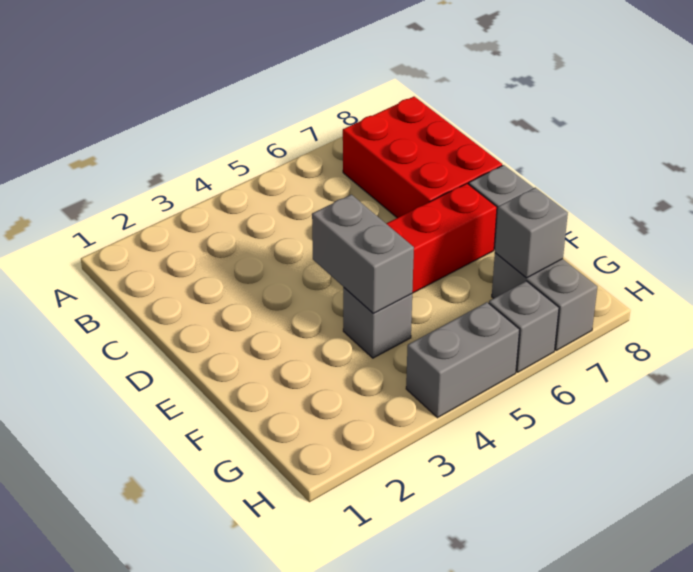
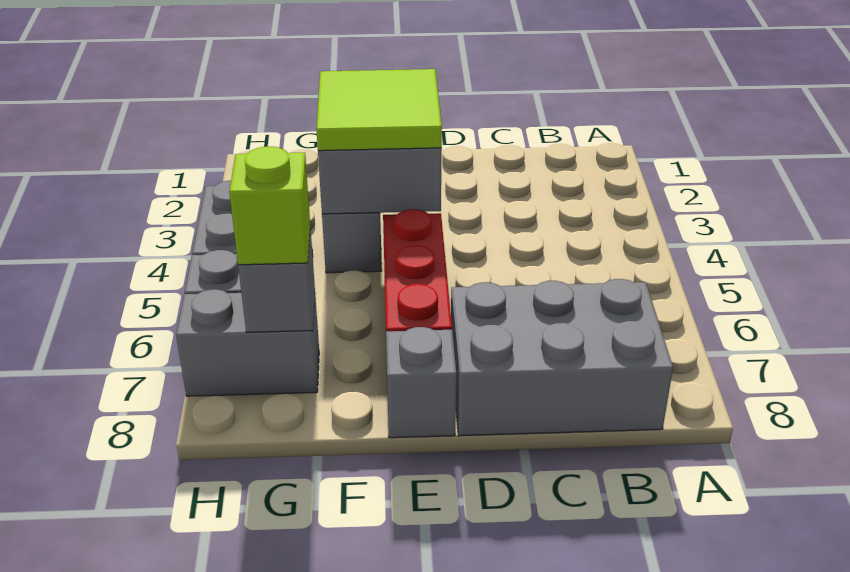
red brick B7:D8 level 1 -> grey brick B7:D8 level 1
none -> lime tile E3:F4 level 3
none -> lime brick G7 level 3

